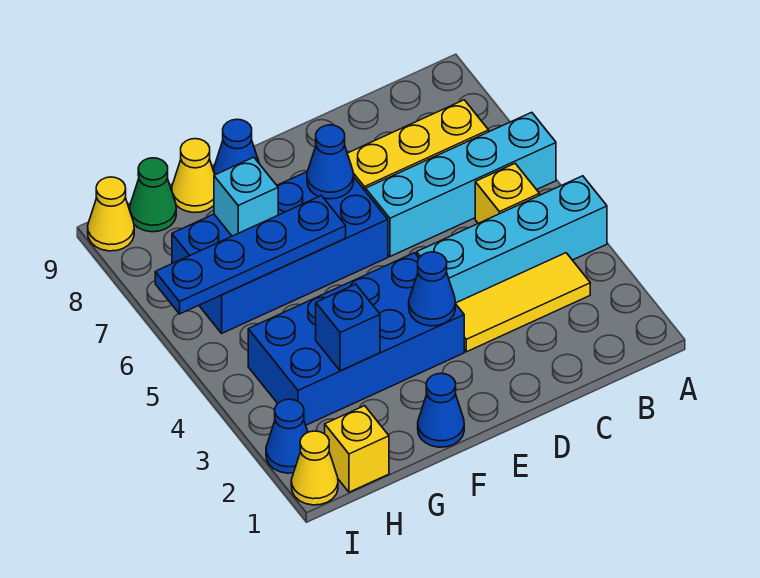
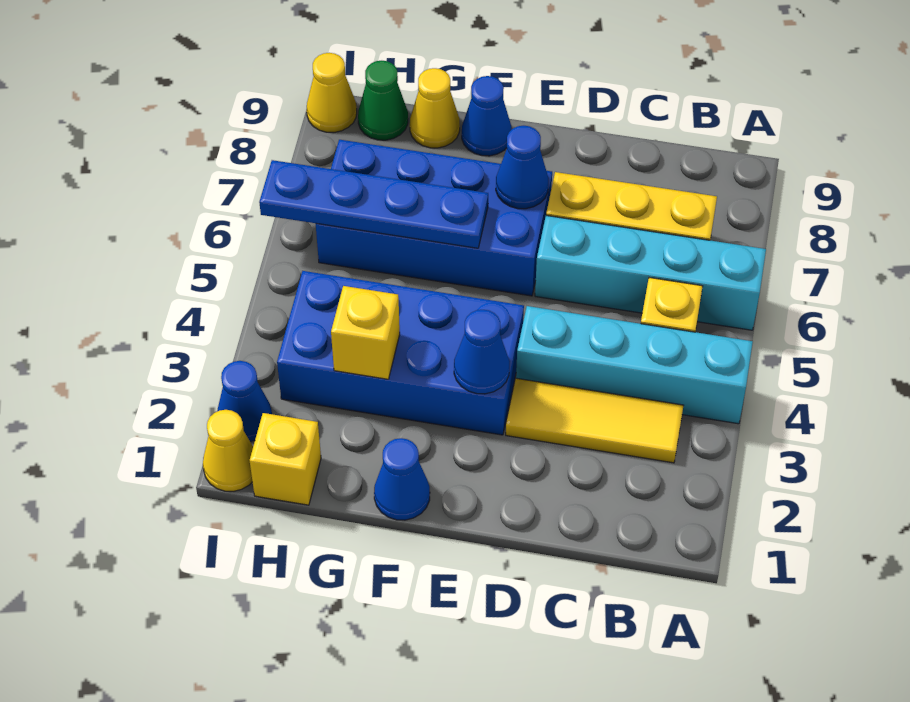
blue brick G3 level 2 -> yellow brick G3 level 2
cyan brick G7 level 2 -> none

